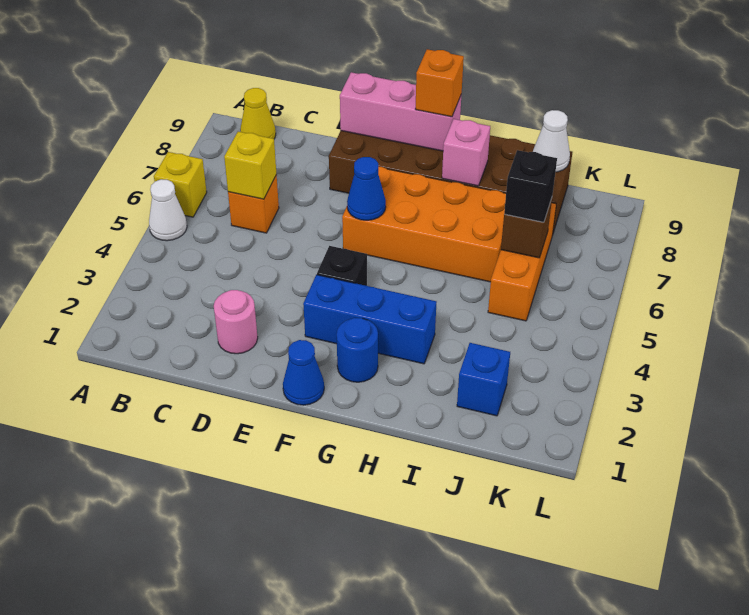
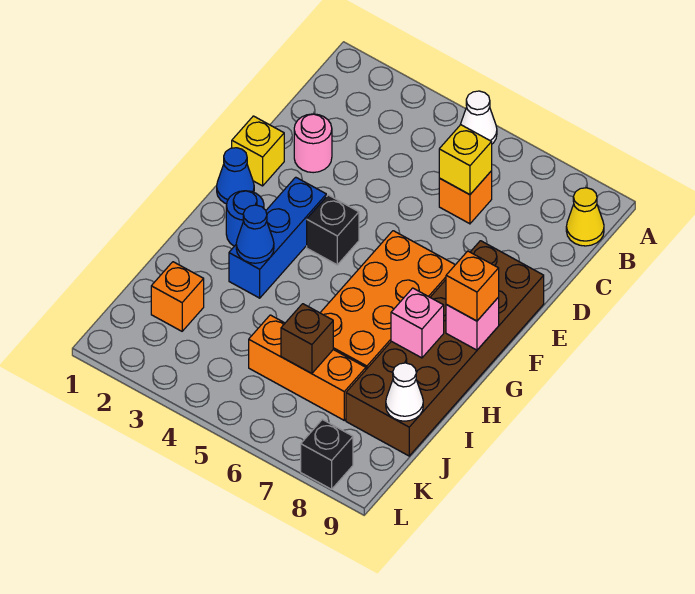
yellow brick A6 level 1 -> yellow brick E1 level 1
pink brick E9:G9 level 2 -> pink brick G9 level 2
blue cone F6 level 2 -> blue cone H3 level 2
blue brick J2 level 1 -> orange brick J2 level 1
black brick J6 level 3 -> black brick L8 level 1

